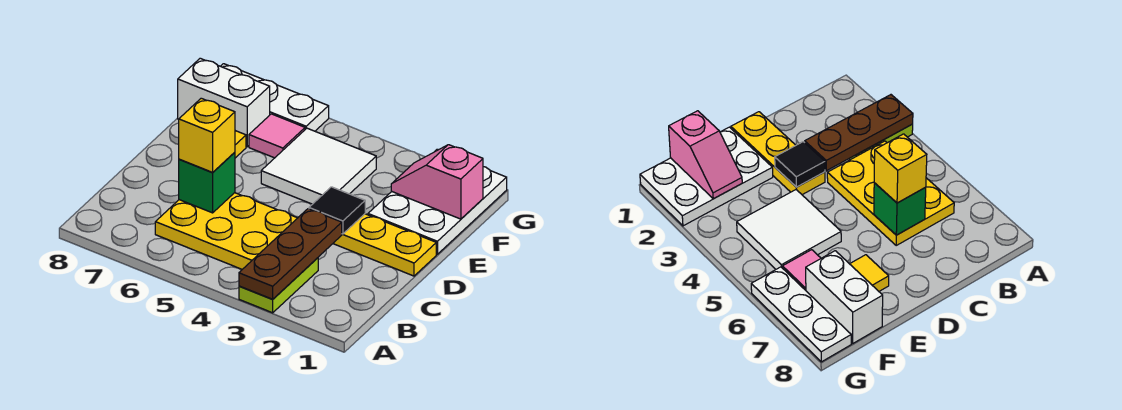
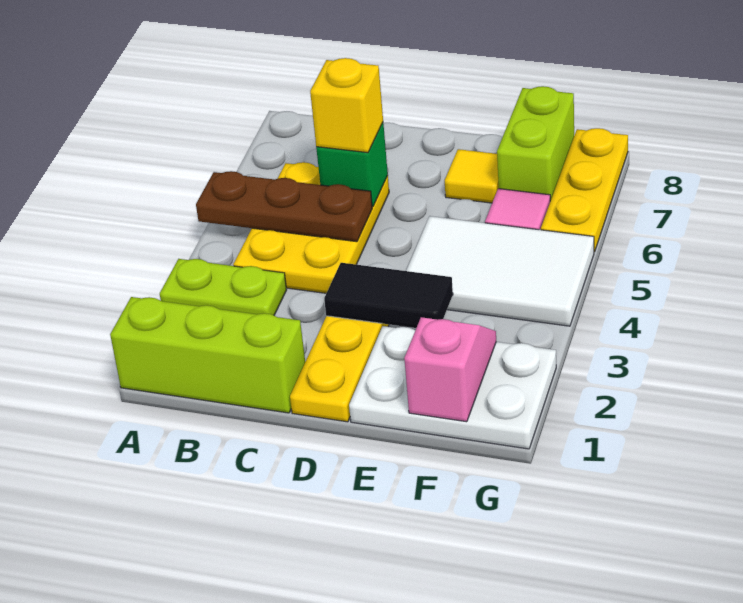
none -> lime brick A1:C1 level 1
brown plate A3:C3 level 2 -> brown plate A5:C5 level 2
black tile D3 level 2 -> black tile D3:E3 level 2
white tile E4:F5 level 1 -> white tile E4:G5 level 1
white brick F7:F8 level 1 -> lime brick F7:F8 level 1
white plate G6:G8 level 1 -> yellow plate G6:G8 level 1

